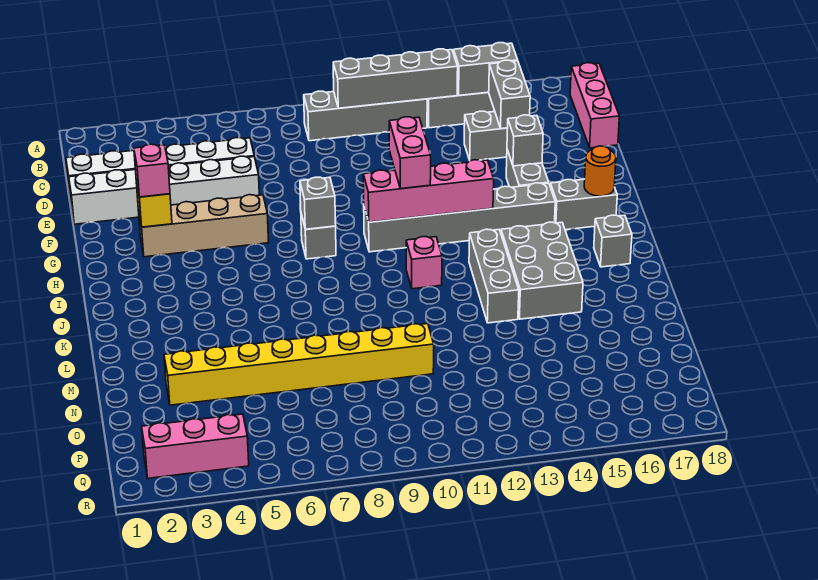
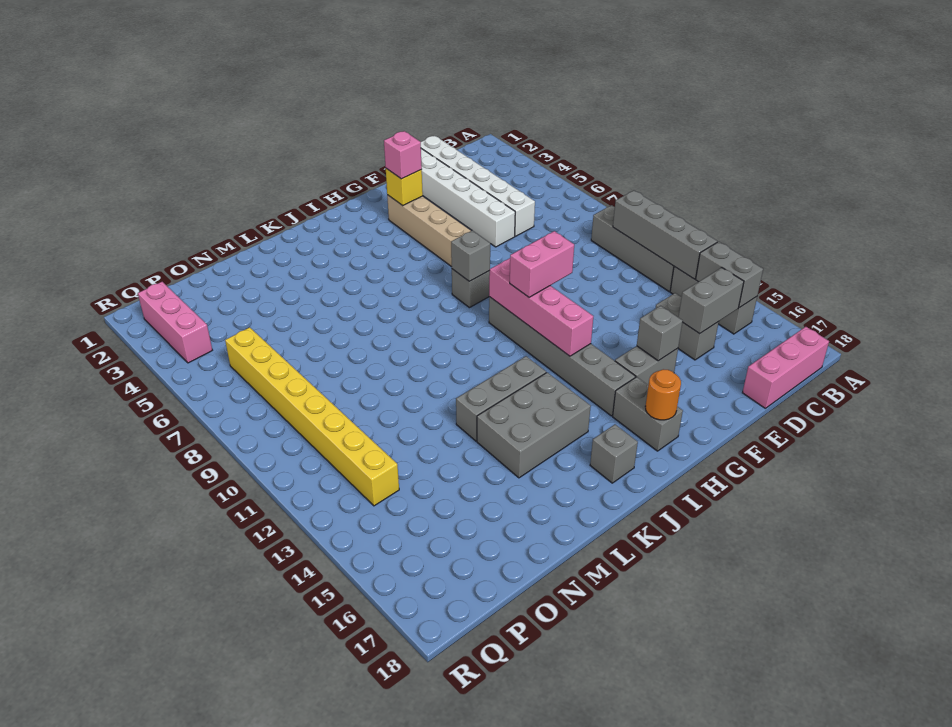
pink brick J11 level 1 -> none
yellow brick N3:N10 level 1 -> yellow brick P6:P13 level 1

